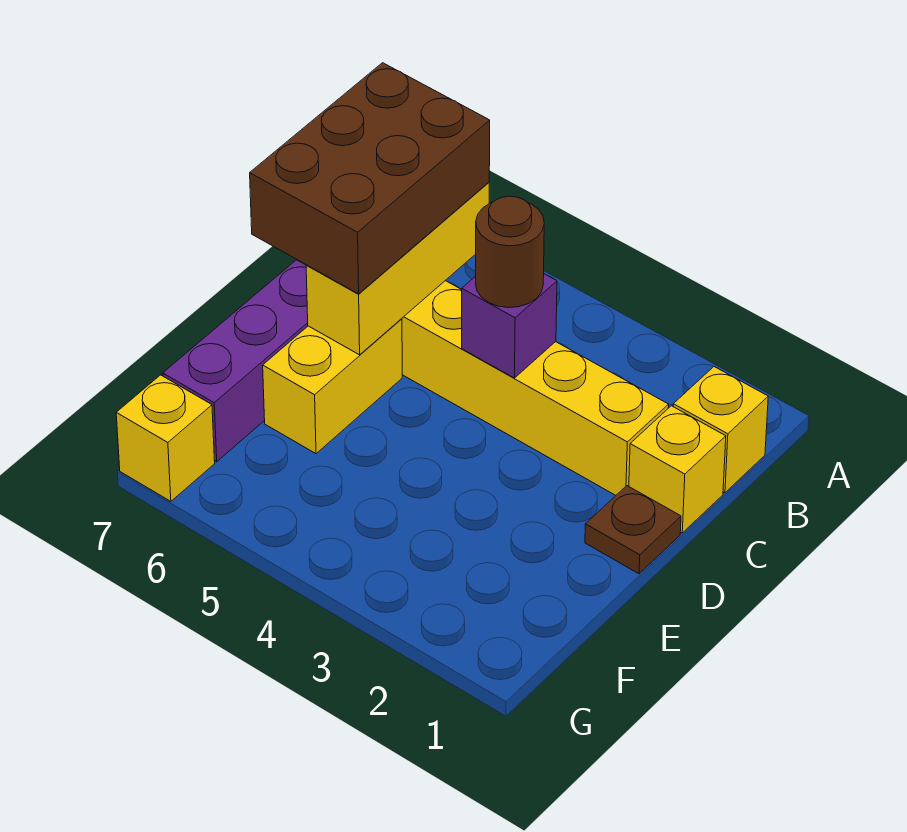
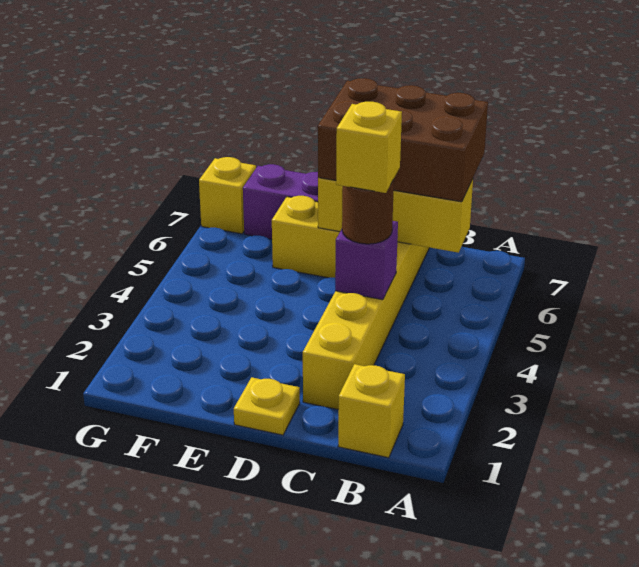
yellow brick C1 level 1 -> yellow brick C4 level 4
brown plate D1 level 1 -> yellow plate D1 level 1

